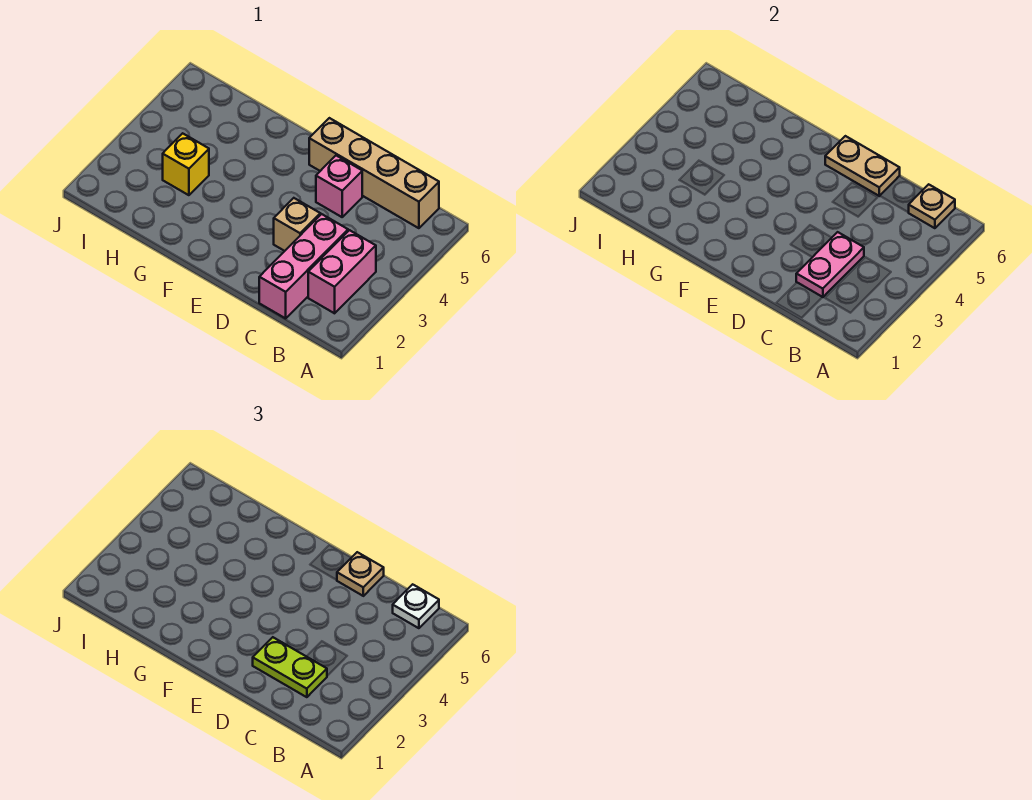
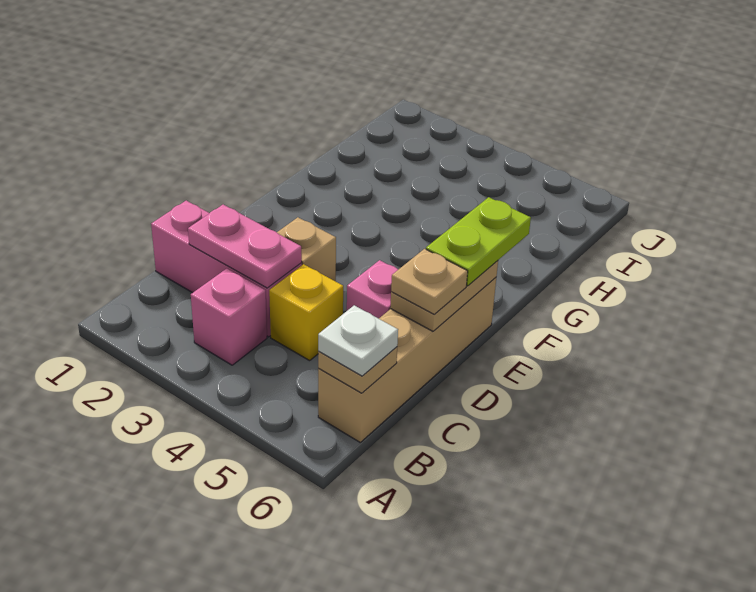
pink brick B2:B3 level 1 -> pink brick B3 level 1
lime plate C2:D2 level 3 -> lime plate E6:F6 level 3
yellow brick H3 level 1 -> yellow brick C4 level 1

